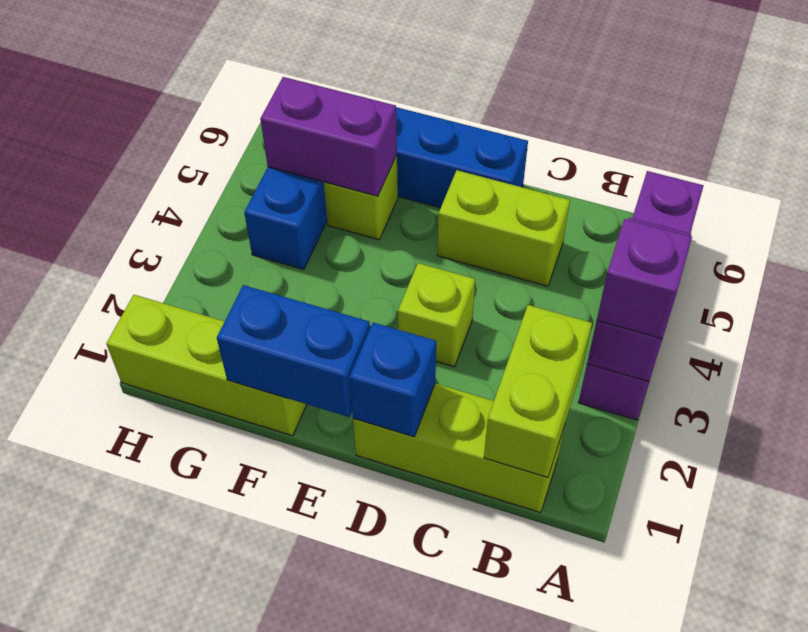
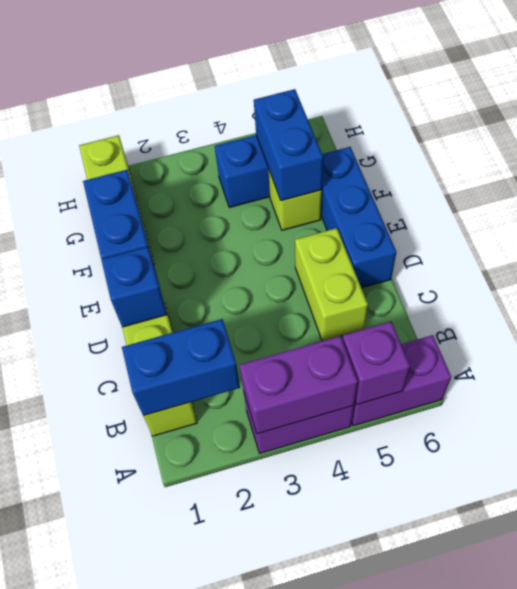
purple brick A3 level 3 -> purple brick A5 level 2
lime brick B1:B2 level 2 -> blue brick B1:B2 level 2
lime brick D3 level 1 -> none
purple brick F5:G5 level 2 -> blue brick F5:G5 level 2

